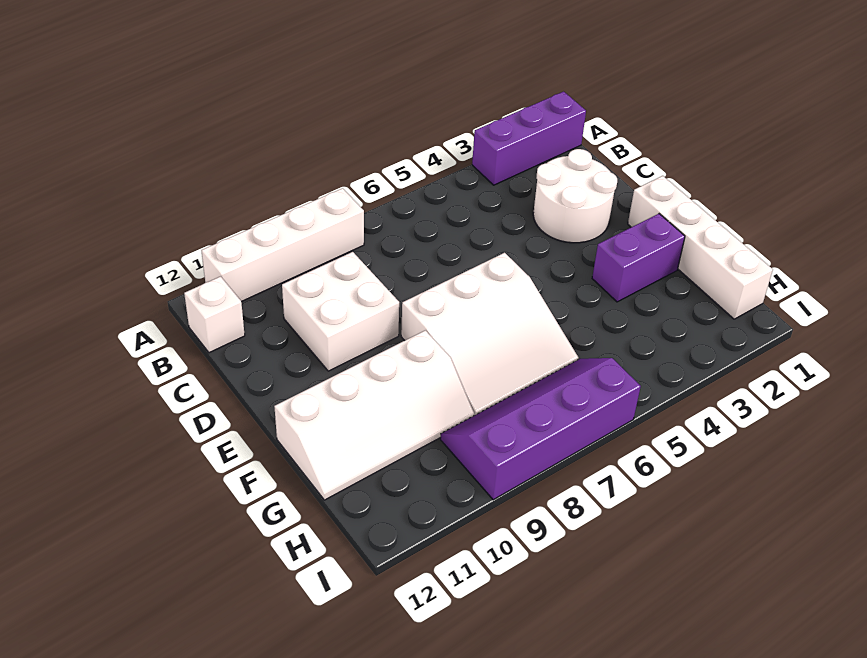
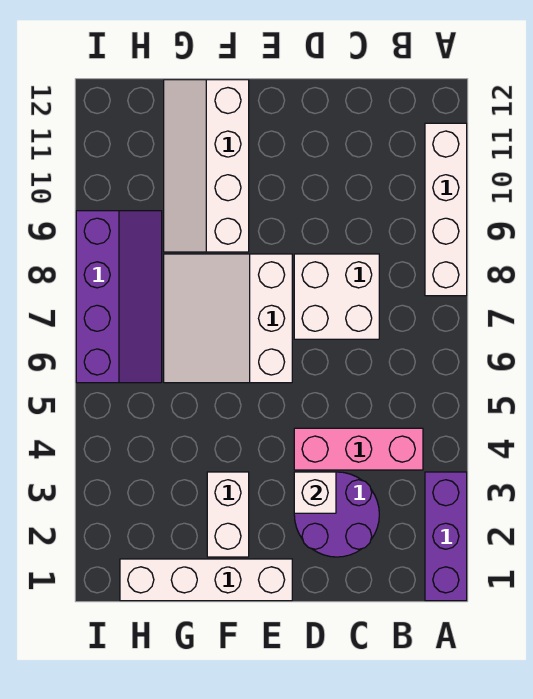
none -> pink brick B4:D4 level 1
white brick B12 level 1 -> white brick D3 level 2
white round brick C2:D3 level 1 -> purple round brick C2:D3 level 1
white brick C9:D10 level 1 -> white brick C7:D8 level 1
purple brick F2:F3 level 1 -> white brick F2:F3 level 1

